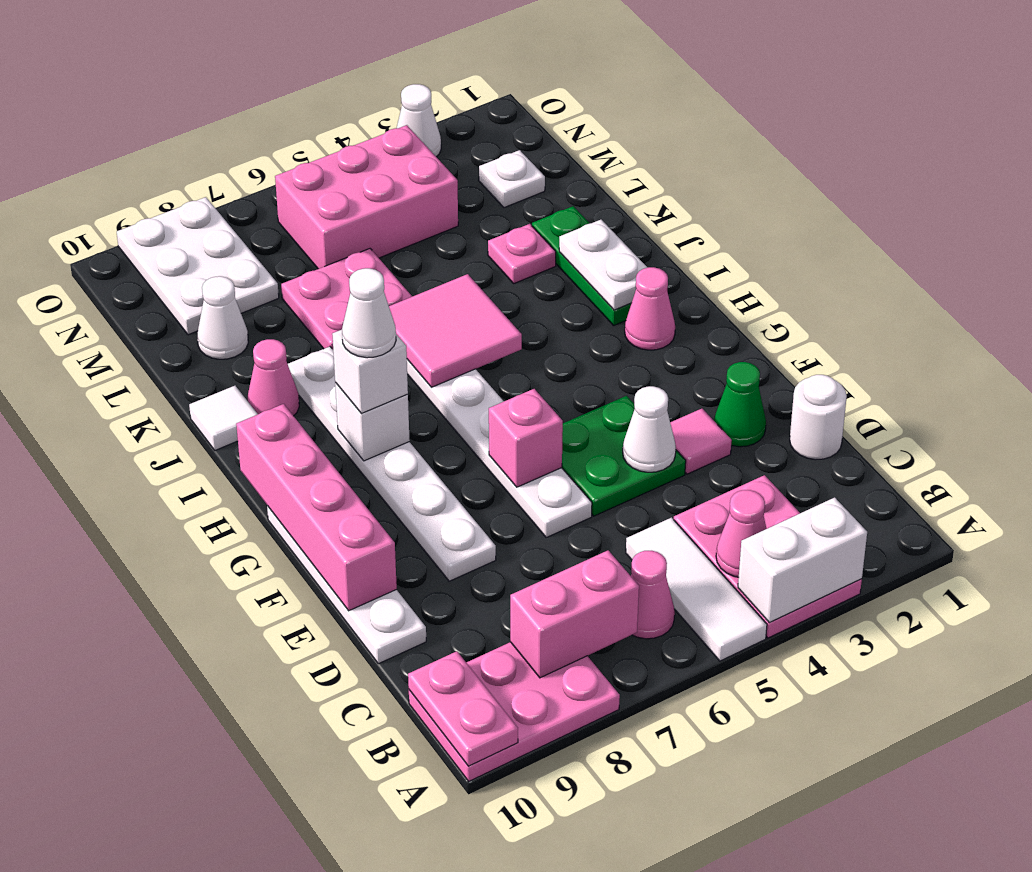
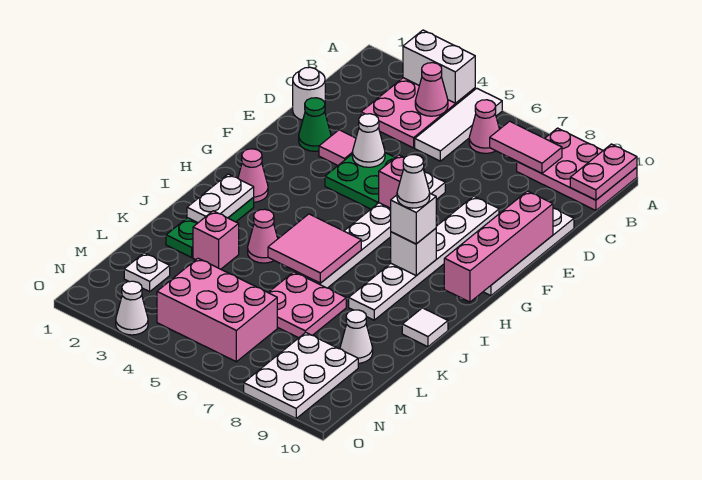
pink brick B7:B8 level 2 -> pink tile B7:B8 level 2
pink cone J9 level 1 -> pink cone J4 level 1
pink plate K3 level 1 -> pink brick K3 level 1

